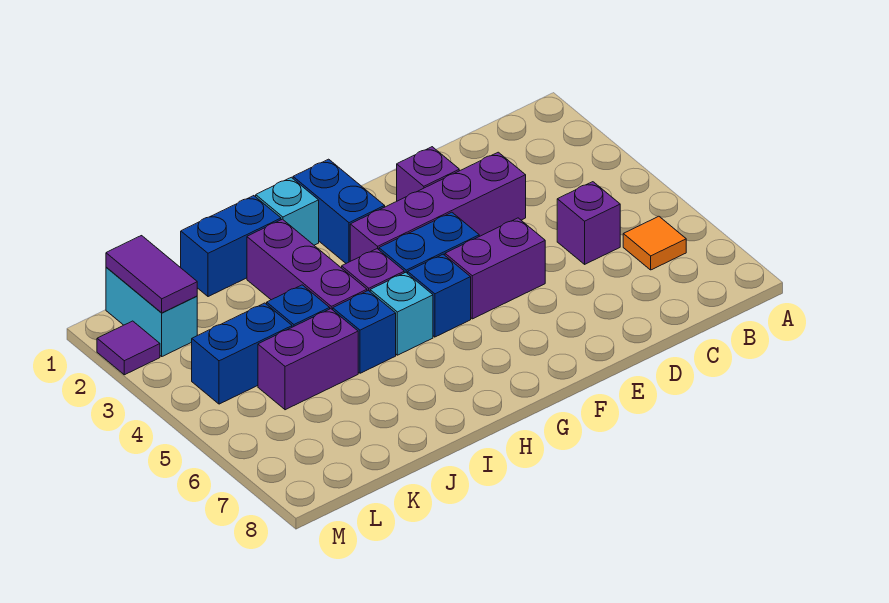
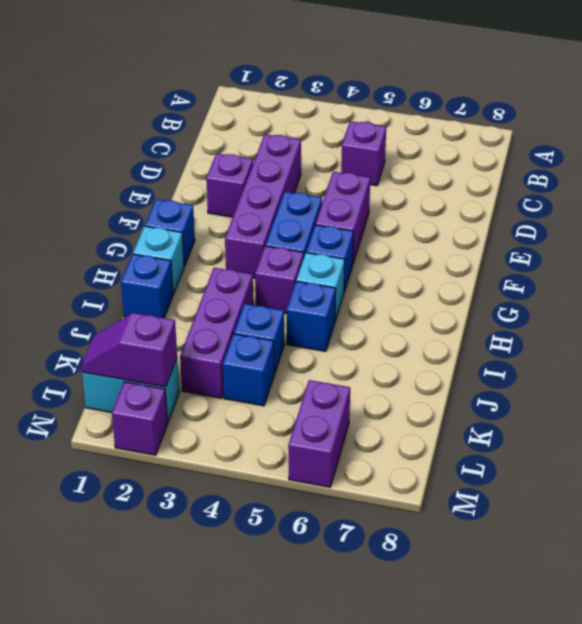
orange tile B6 level 1 -> none
blue brick G1:G2 level 1 -> blue brick G1 level 1
blue brick I1:J1 level 1 -> blue brick I1 level 1
purple brick I2:I4 level 1 -> purple brick I3:K3 level 1
purple brick J5:K5 level 1 -> purple brick L6:M6 level 1
blue brick K4:L4 level 1 -> blue brick K4 level 1
purple tile L1:L2 level 2 -> purple slope L1:L2 level 2 top 2
purple tile M2 level 1 -> purple brick M2 level 1

